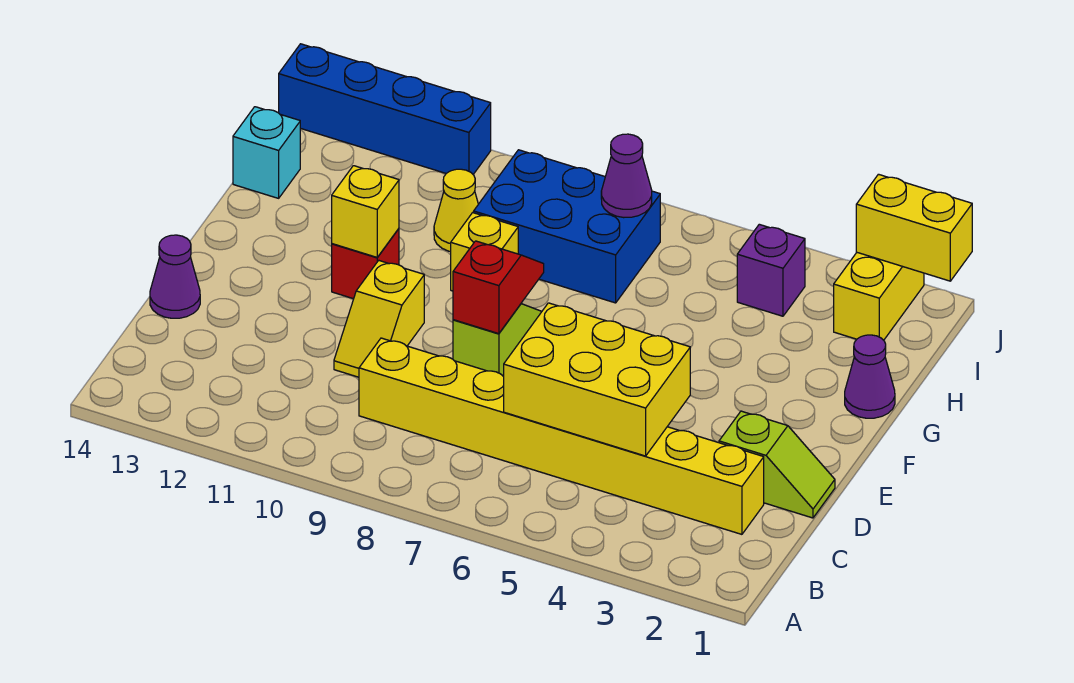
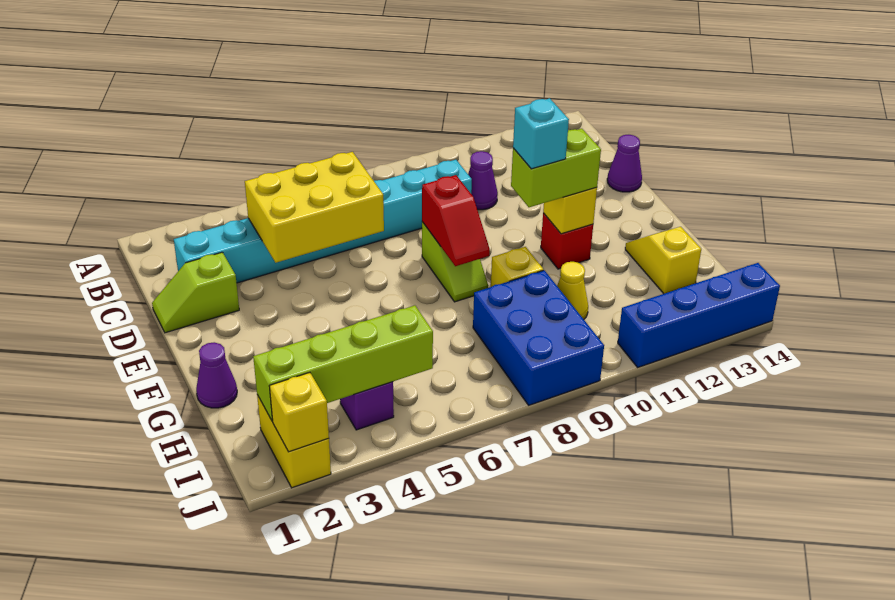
yellow brick C2:C9 level 1 -> cyan brick C2:C9 level 1
yellow slope D10:E10 level 1 top E -> yellow slope G13:H13 level 1 top H
none -> lime brick F10:F11 level 3
blue brick H7:I9 level 1 -> blue brick H8:J9 level 1
cyan brick H14 level 1 -> cyan brick F10 level 4
none -> lime brick I2:I5 level 2
purple cone I7 level 2 -> purple cone C10 level 1
yellow brick J1:J2 level 2 -> yellow brick J2 level 2

